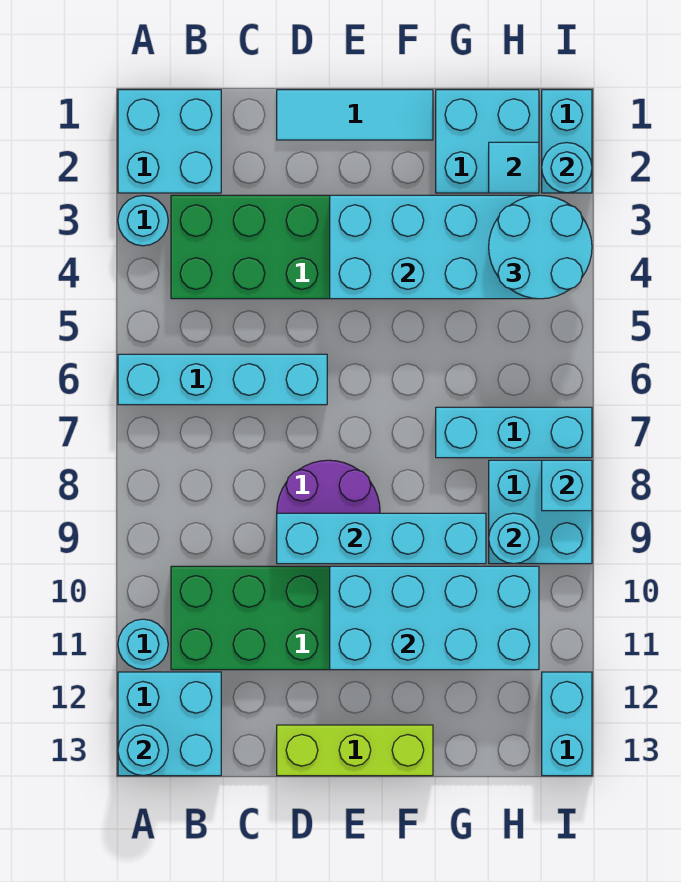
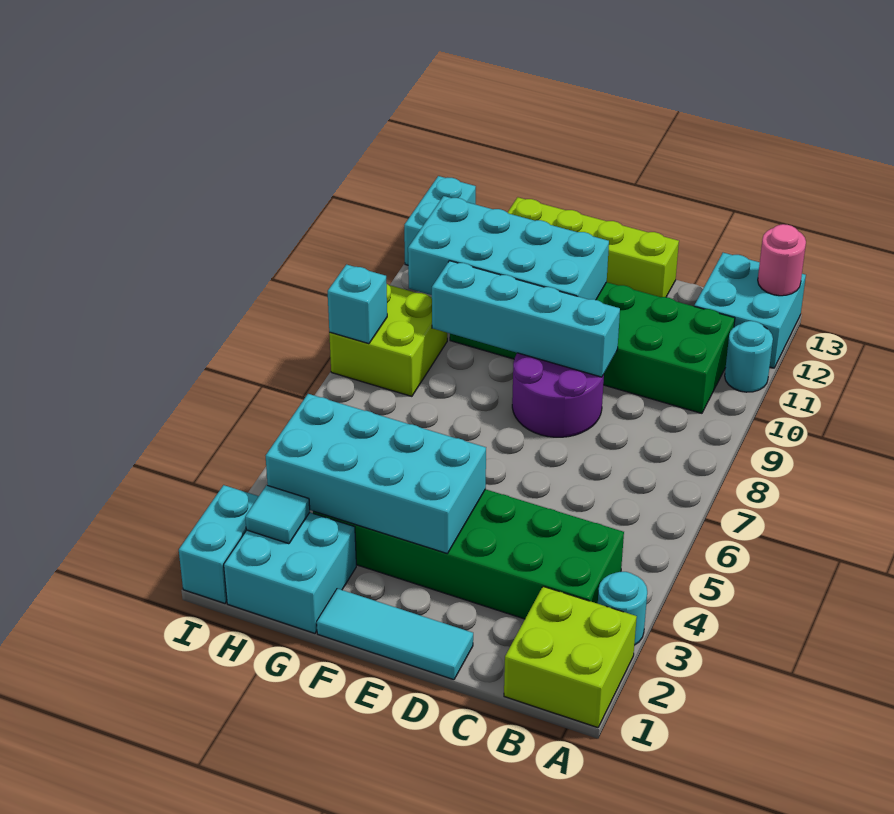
cyan brick A1:B2 level 1 -> lime brick A1:B2 level 1
cyan brick A6:D6 level 1 -> none
cyan round brick A13 level 2 -> pink round brick A13 level 2
lime brick D13:F13 level 1 -> lime brick D13:G13 level 1
cyan brick G7:I7 level 1 -> none
cyan round brick H3:I4 level 3 -> none
cyan brick H8:I9 level 1 -> lime brick H8:I9 level 1
cyan round brick H9 level 2 -> none
cyan round brick I2 level 2 -> none

